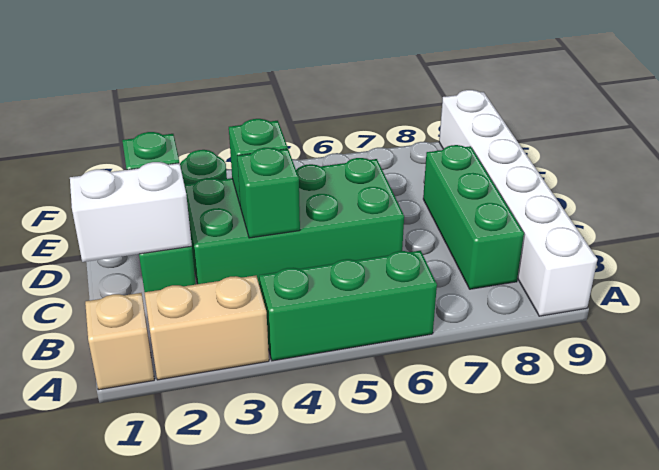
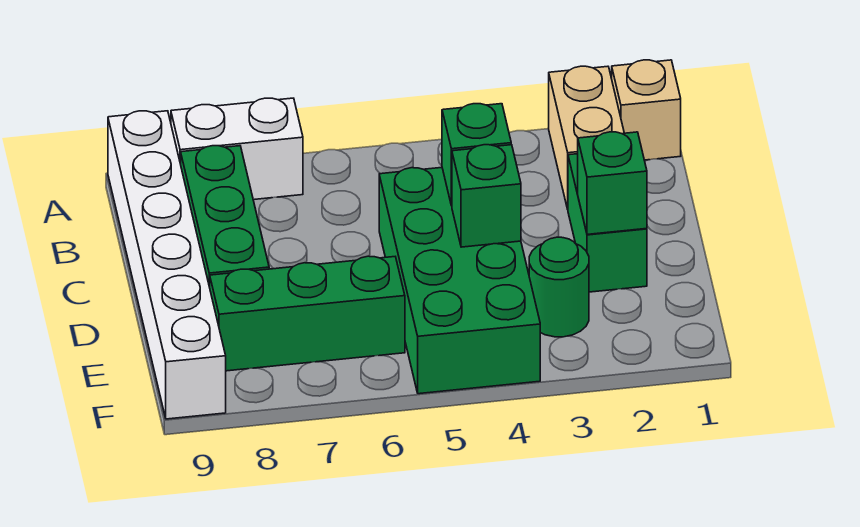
tan brick A2:A3 level 1 -> tan brick A2:B2 level 1
green brick A4:A6 level 1 -> green brick E6:E8 level 1
white brick C1:C2 level 2 -> white brick A7:A8 level 1
green brick C3:D6 level 1 -> green brick C4:F5 level 1

